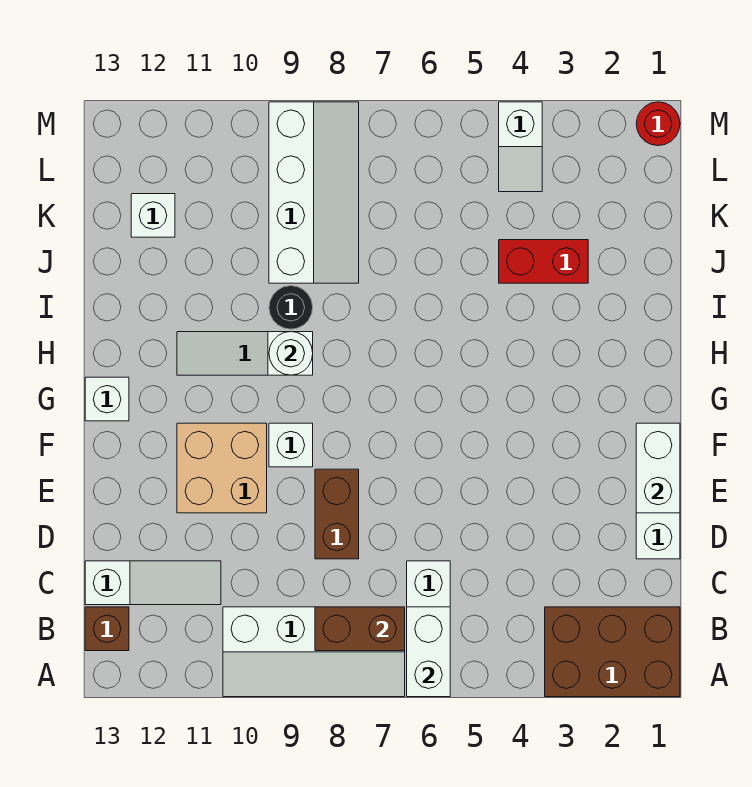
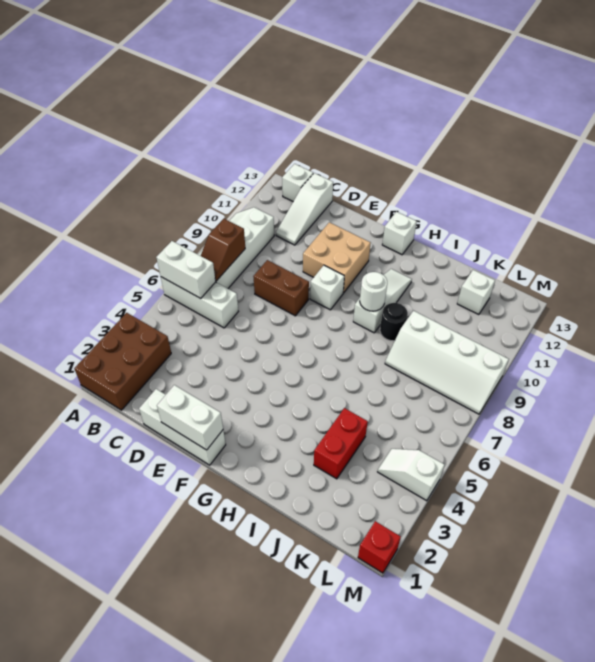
brown brick B7:B8 level 2 -> brown slope B7:B8 level 2 top 8
brown brick B13 level 1 -> white brick B13 level 1
red round brick M1 level 1 -> red brick M1 level 1

